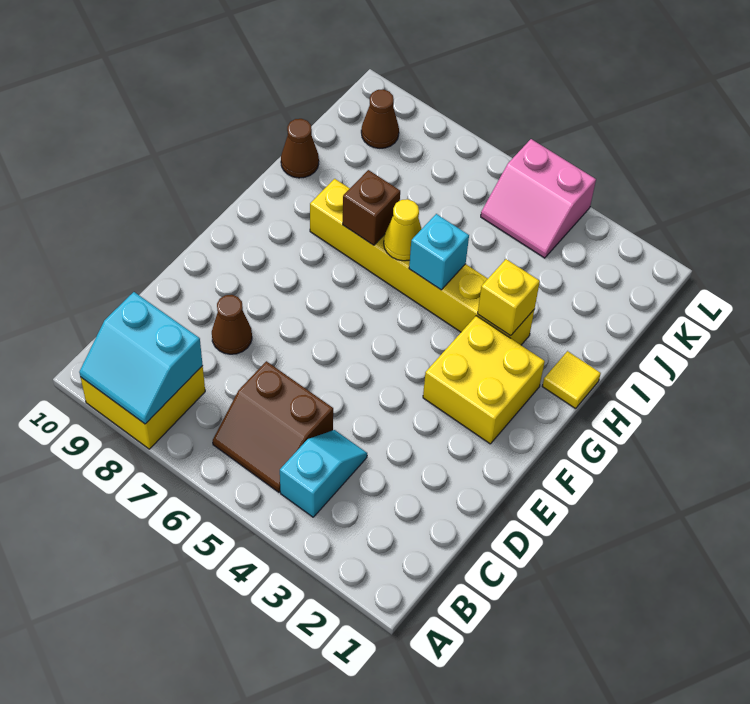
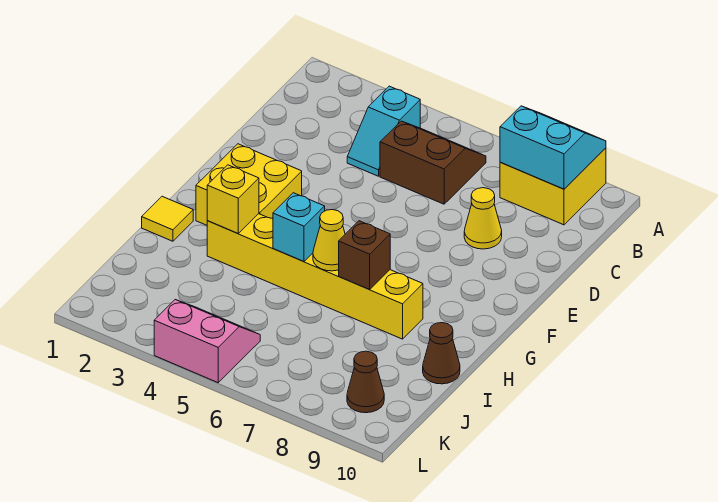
brown cone D8 level 1 -> yellow cone D8 level 1

